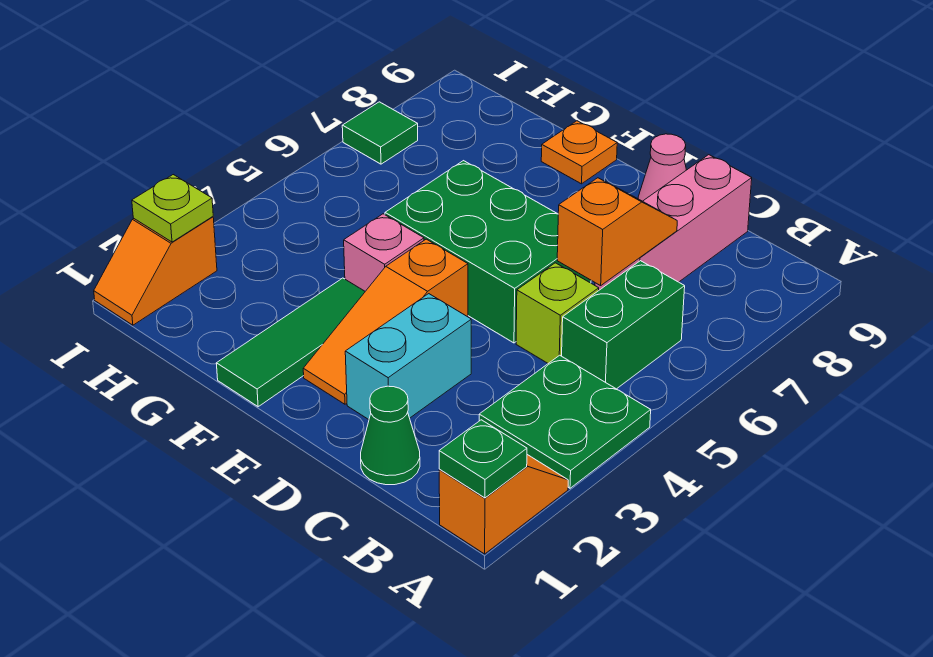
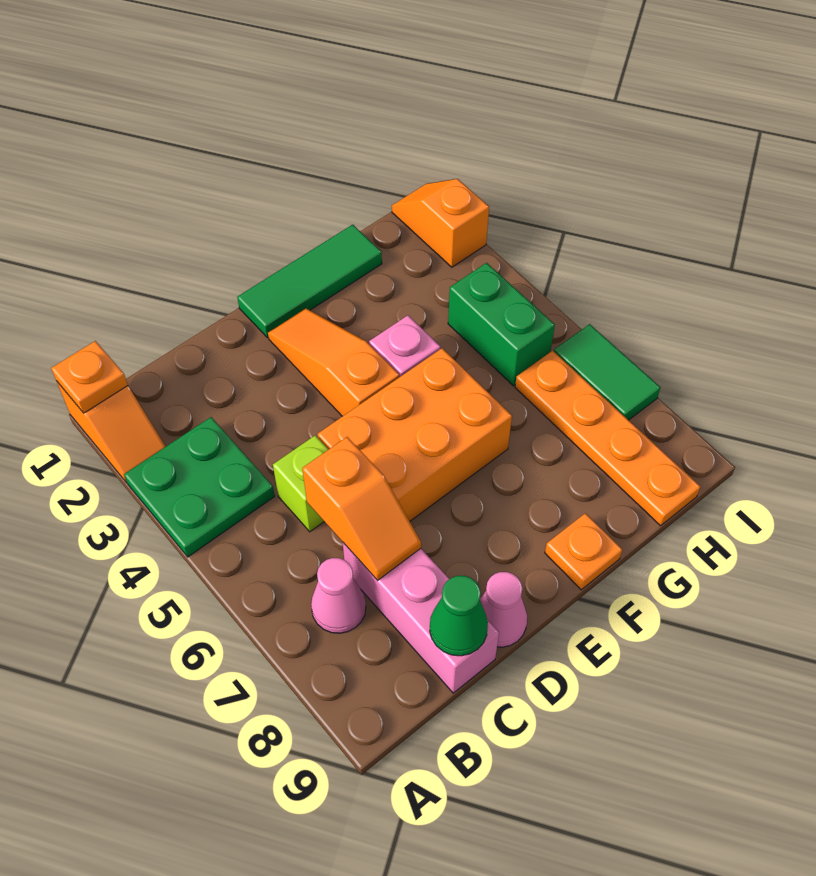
green plate A1 level 2 -> orange plate A1 level 2
green brick B5:B6 level 1 -> green brick H4:H5 level 1
none -> pink cone B7 level 1
green cone C1 level 1 -> green cone C9 level 2
cyan brick D2:D3 level 1 -> none
green brick D5:F6 level 1 -> orange brick D5:F6 level 1
green tile F1:F3 level 1 -> green tile E1:G1 level 1
none -> orange plate H6:H9 level 1
lime plate I2 level 2 -> none
green tile I7 level 1 -> green tile I6:I7 level 1

